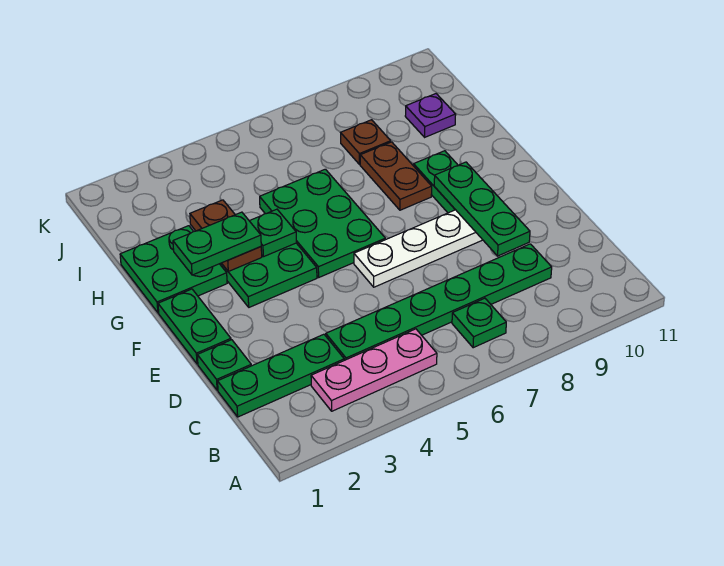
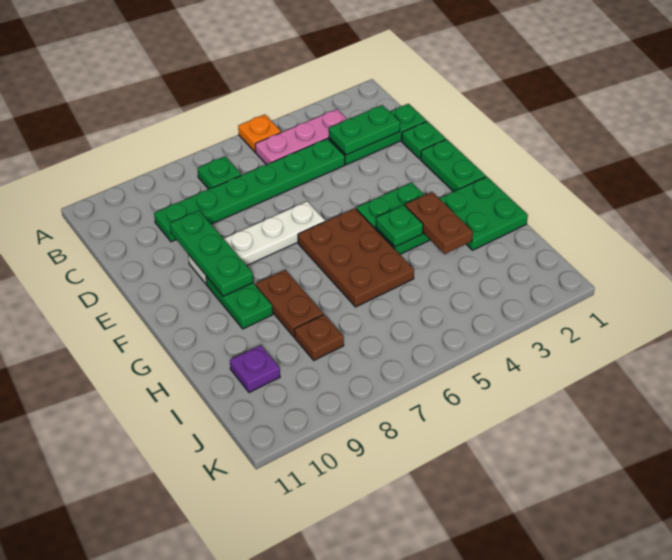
none -> orange plate A5 level 1
green plate F5:H6 level 1 -> brown plate F5:H6 level 1
green plate G2:G3 level 3 -> green plate C2:C3 level 2

